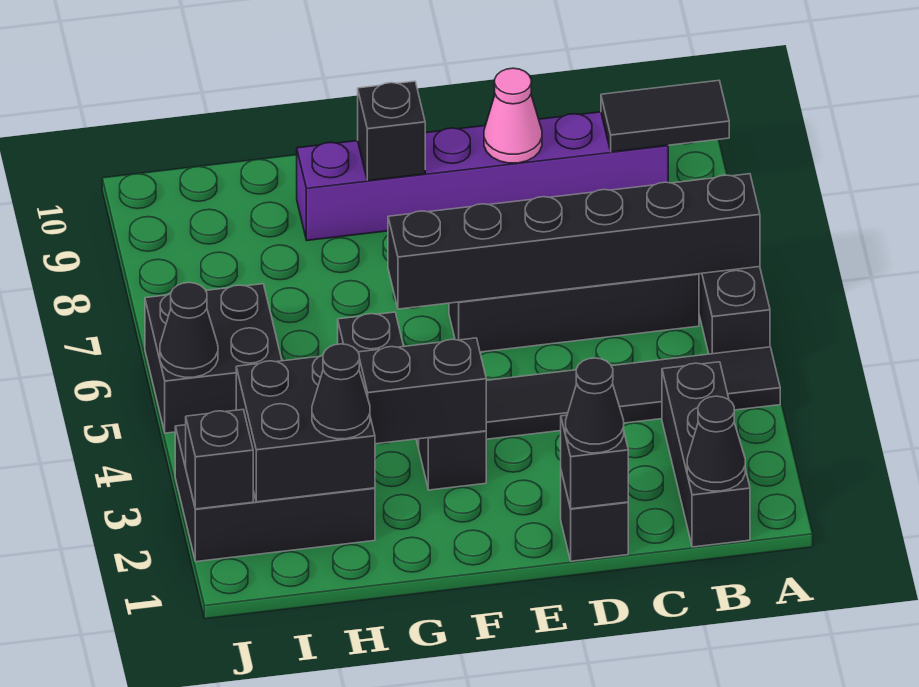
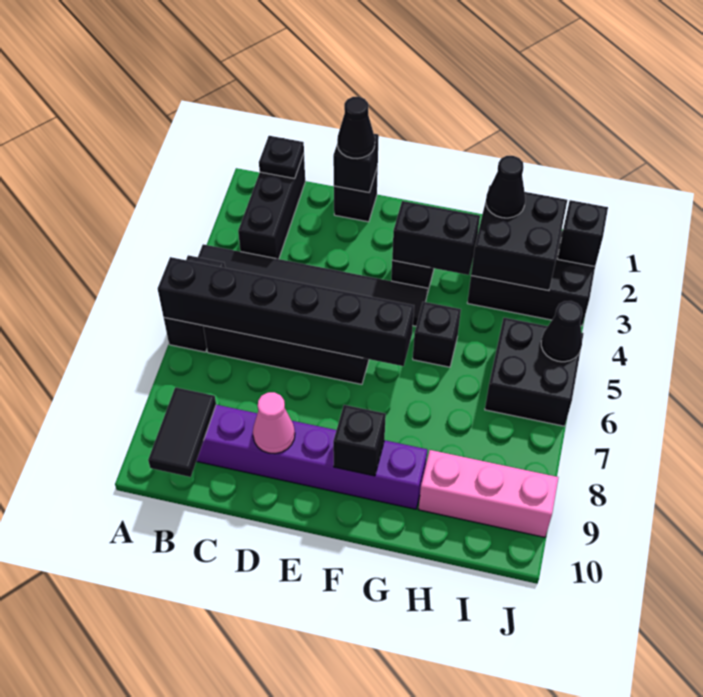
black tile A9:B9 level 2 -> black tile B9:B10 level 2
black cone B1 level 2 -> black plate B1 level 2
none -> pink brick H9:J9 level 1

